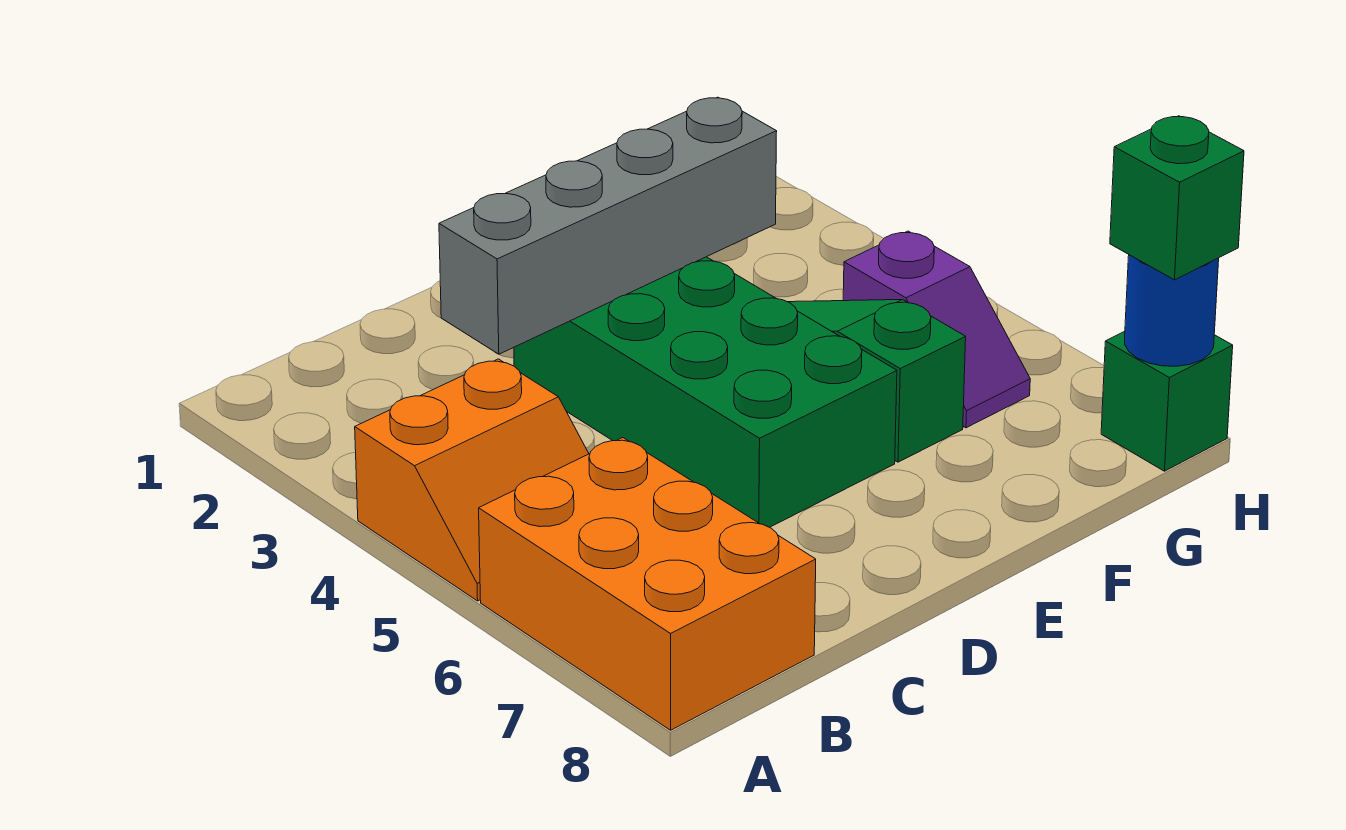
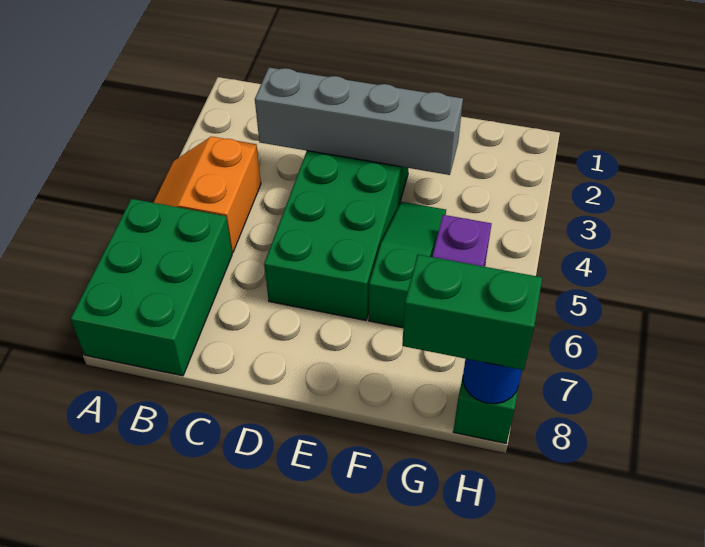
orange slope A4:B5 level 1 top 4 -> orange slope A4:B5 level 1 top B
orange brick A6:B8 level 1 -> green brick A6:B8 level 1
green brick H8 level 3 -> green brick G8:H8 level 3

